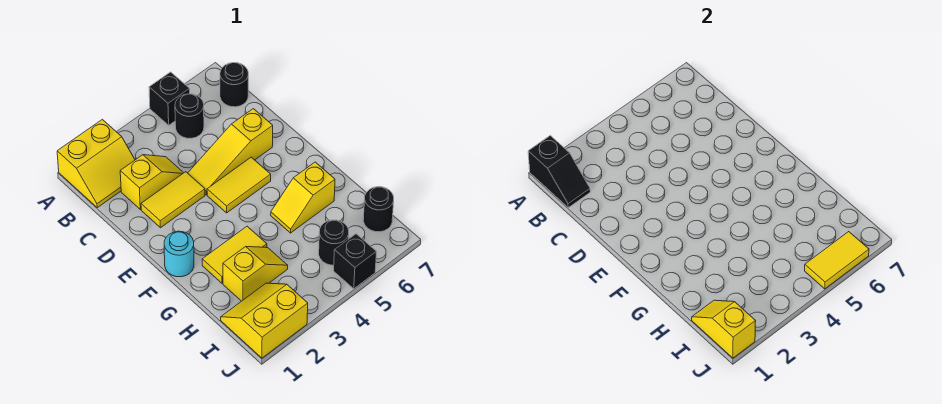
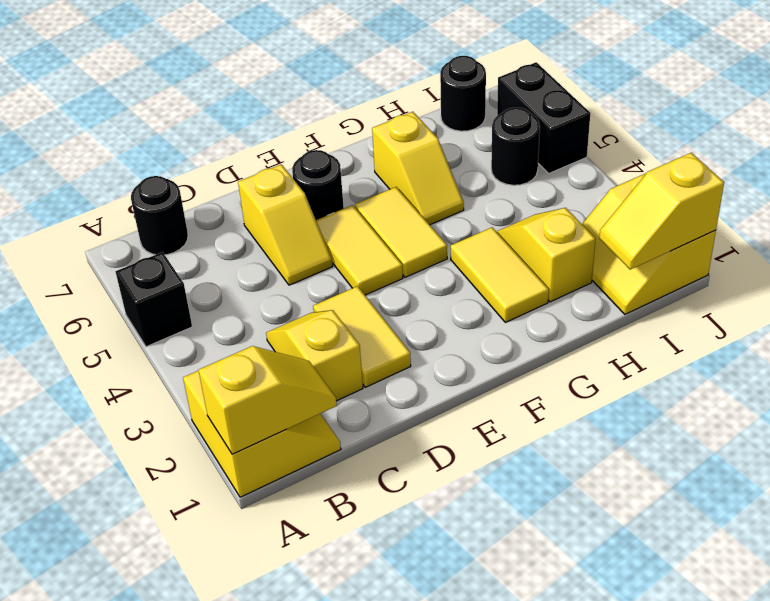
black slope A1:B1 level 2 top A -> yellow slope A1:B1 level 2 top A
black round brick B5 level 1 -> black round brick E6 level 1
yellow slope D4:D6 level 1 top 6 -> yellow slope D5:D6 level 1 top 6
cyan round brick F1 level 1 -> none
black brick J5 level 1 -> black brick J5:J6 level 1
yellow tile J5:J6 level 2 -> yellow tile F4:F5 level 1

